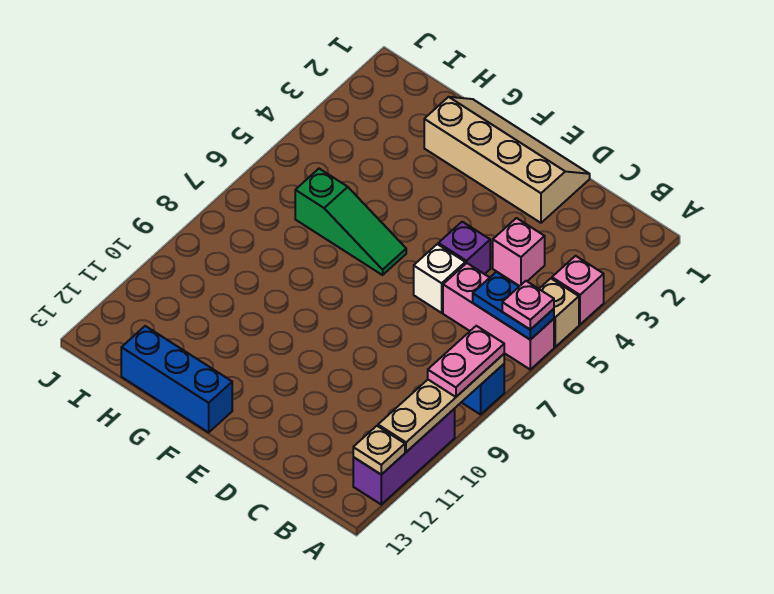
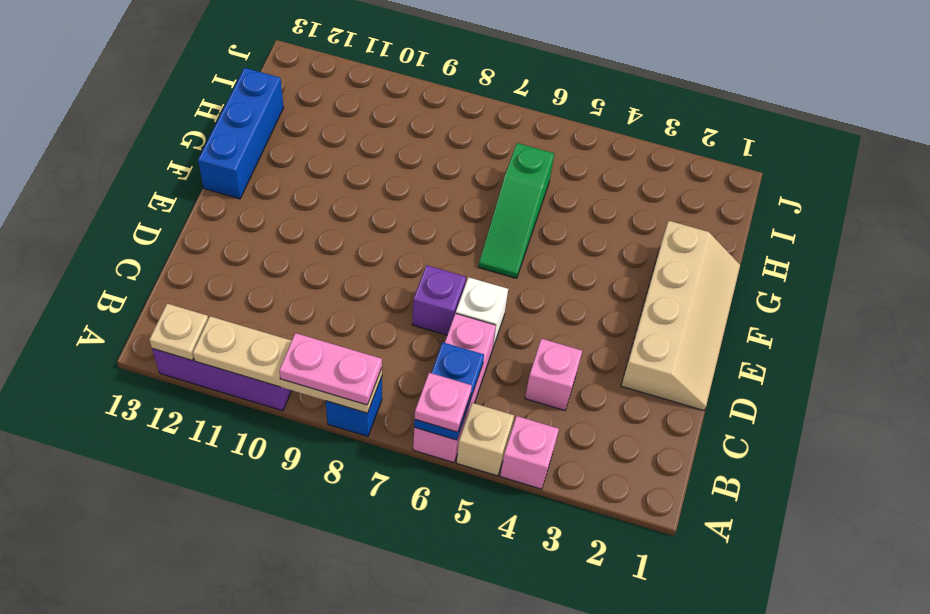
purple brick D5 level 1 -> purple brick D7 level 1

